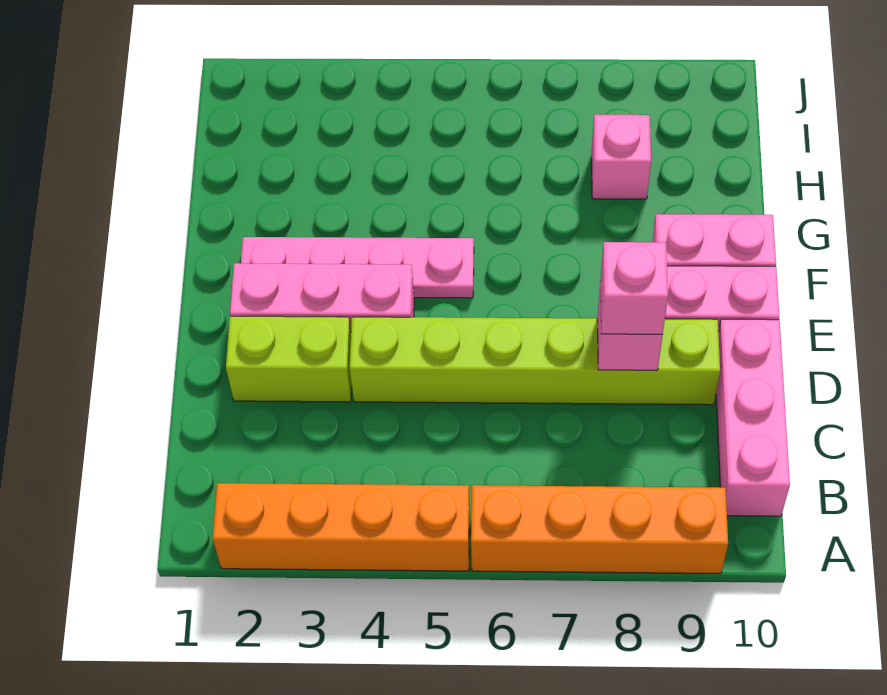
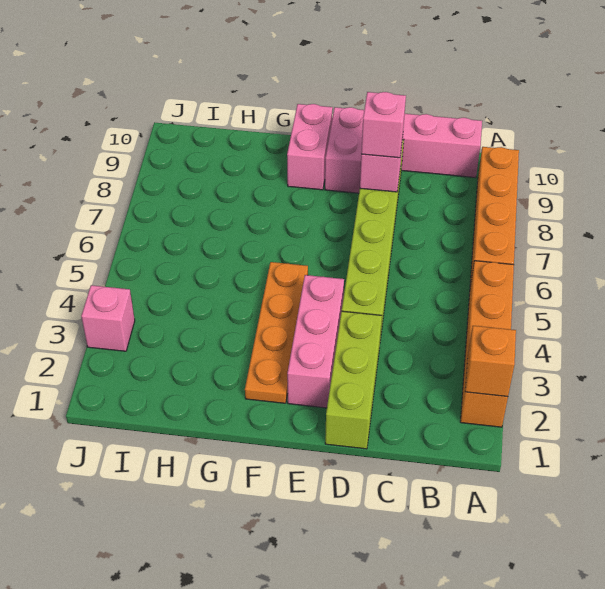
none -> orange brick A2 level 2
lime brick D2:D3 level 1 -> lime brick D1:D3 level 1
pink plate F2:F5 level 1 -> orange plate F2:F5 level 1
pink brick H8 level 1 -> pink brick J3 level 1

